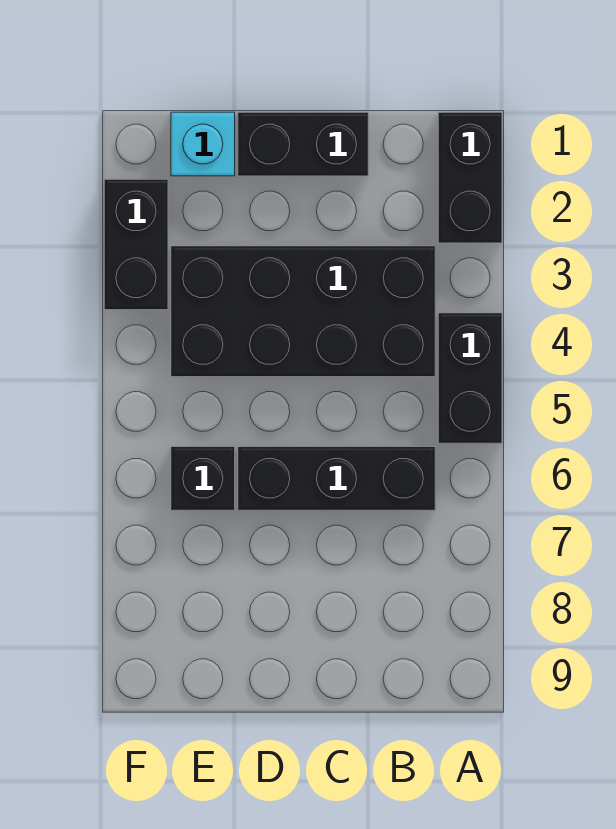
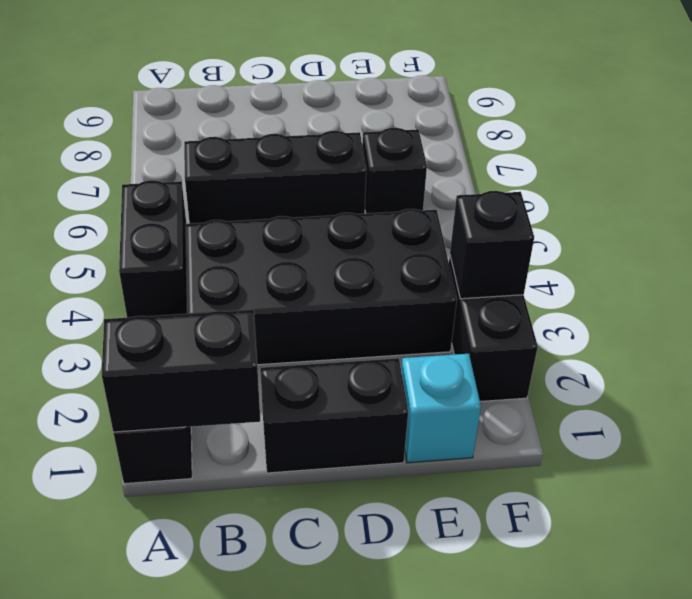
none -> black brick A1:B1 level 2
none -> black brick F3 level 2

